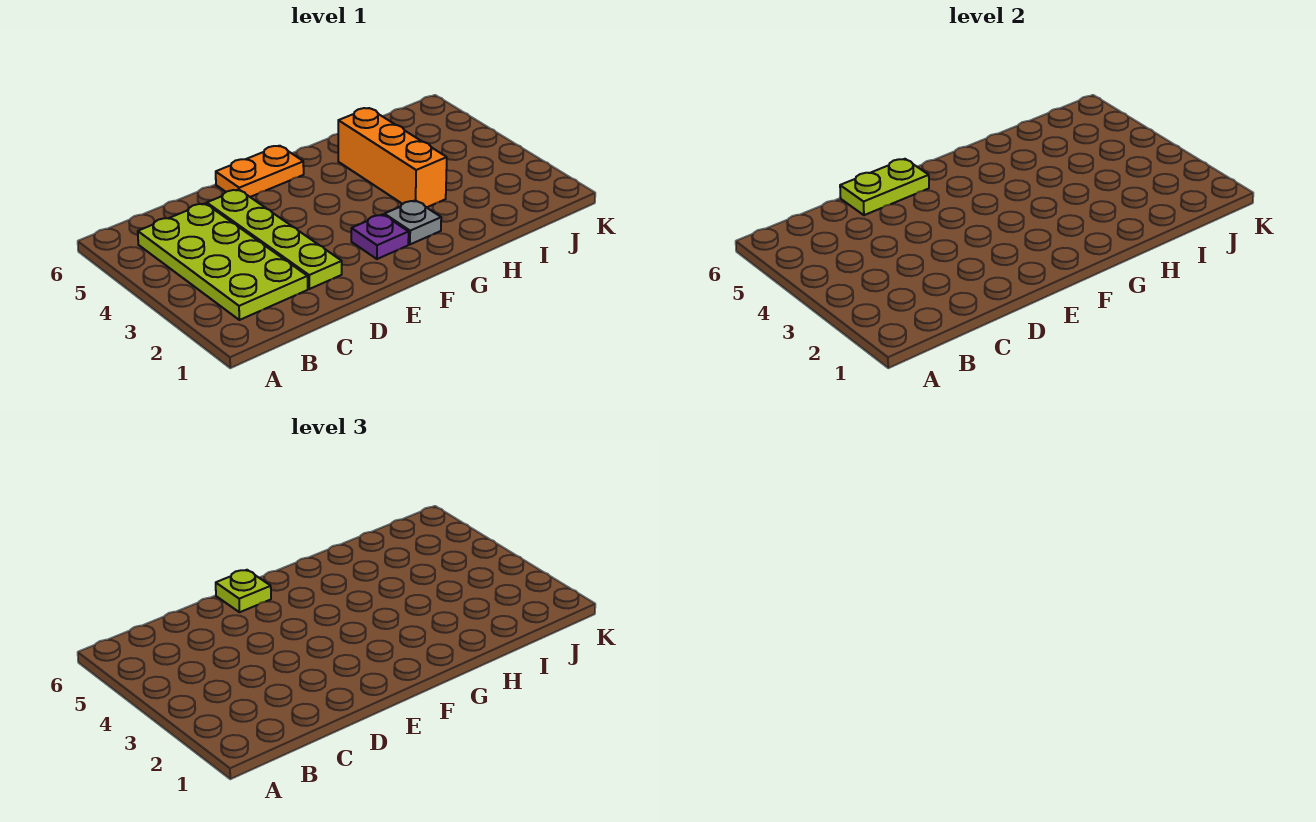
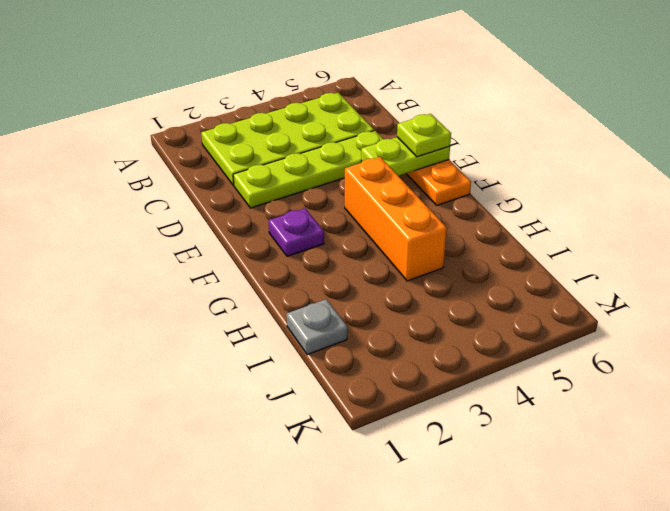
lime plate D6:E6 level 2 -> lime plate E5:E6 level 2
grey plate G2 level 1 -> grey plate I1 level 1
orange brick H3:H5 level 1 -> orange brick F4:H4 level 1

